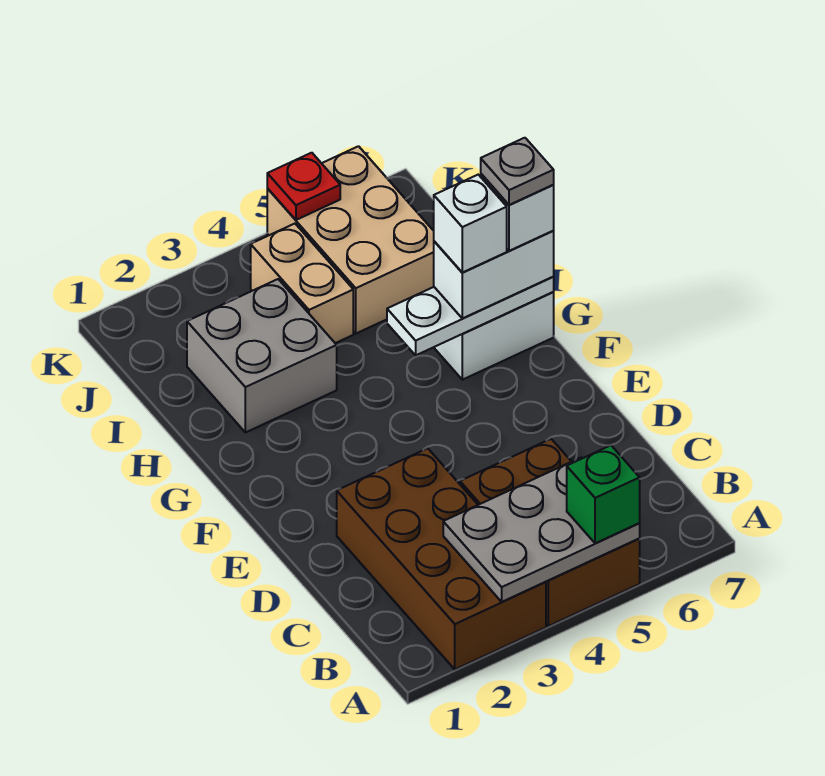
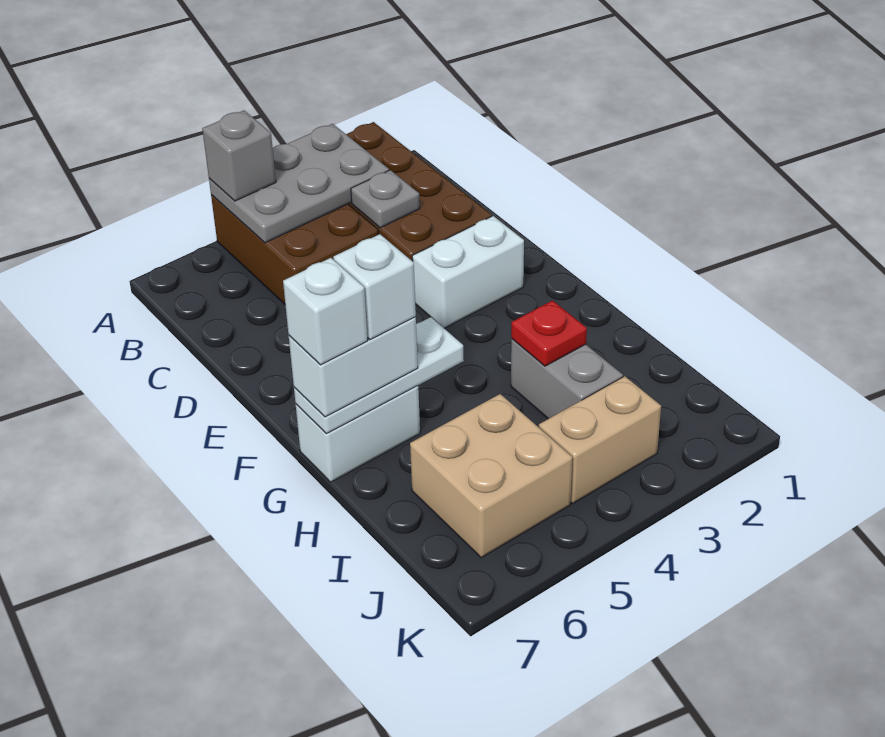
green brick A5 level 3 -> grey brick A5 level 3
none -> white brick E2:E3 level 1
grey plate G7 level 5 -> grey plate C3 level 2
grey brick H2:I3 level 1 -> grey brick H3:I3 level 1
tan brick I4:J4 level 1 -> tan brick J3:J4 level 1
tan brick I5:K6 level 1 -> tan brick I5:J6 level 1
red plate K5 level 2 -> red plate H3 level 2

